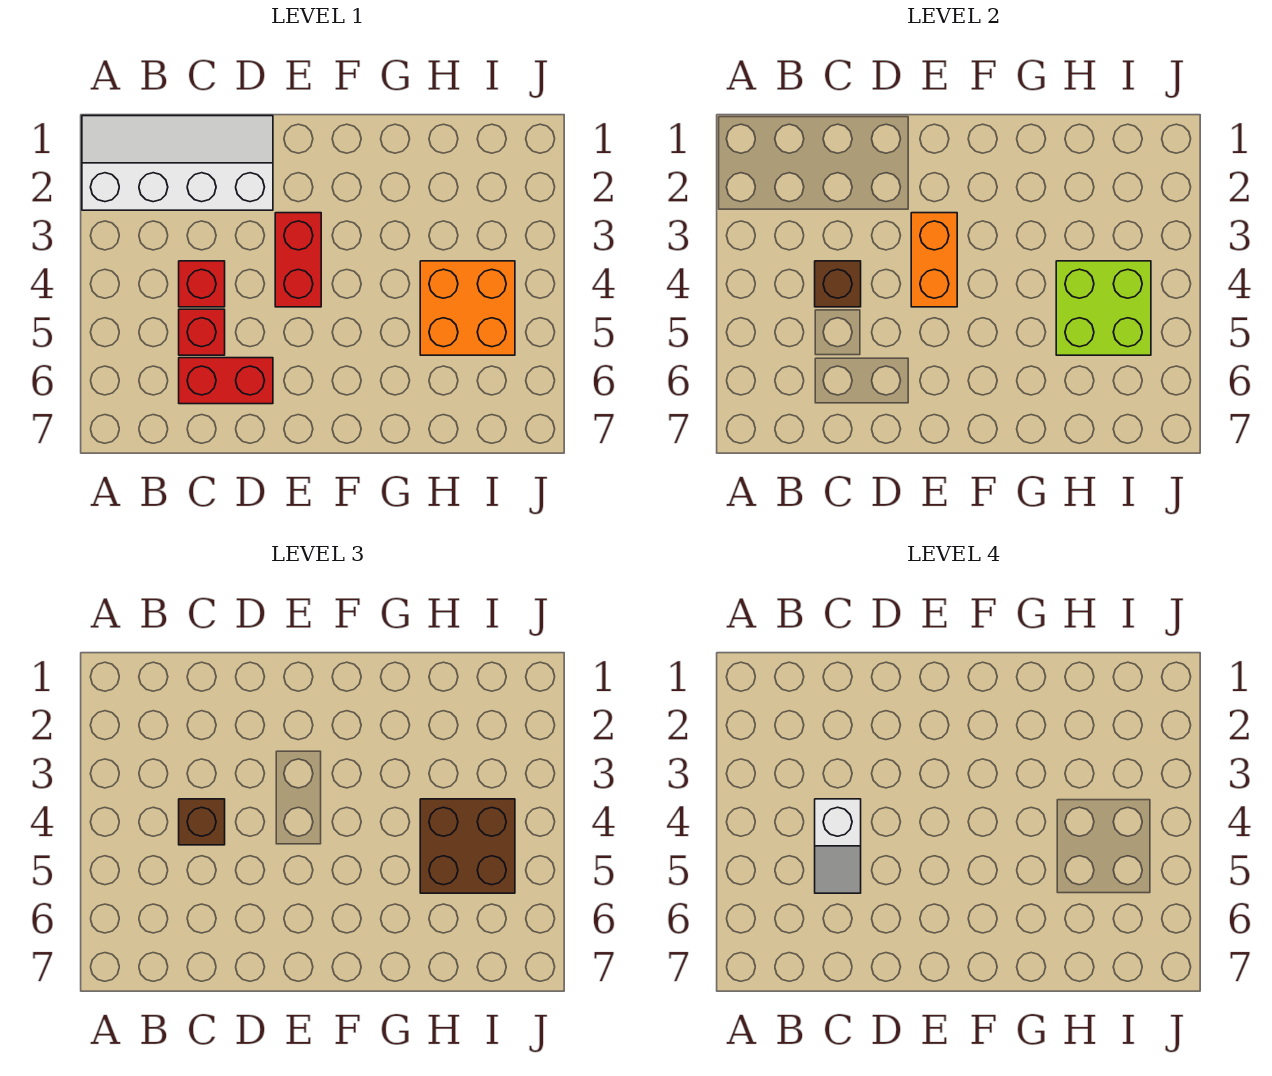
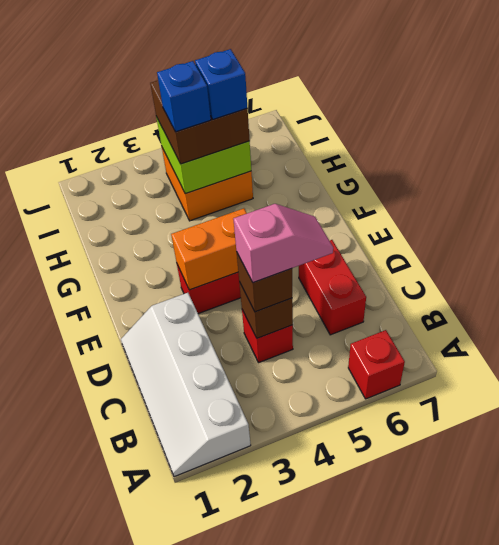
white slope C4:C5 level 4 top 4 -> pink slope C4:C5 level 4 top 4
red brick C5 level 1 -> red brick A6 level 1
none -> blue brick H4 level 4
none -> blue brick H5 level 4

